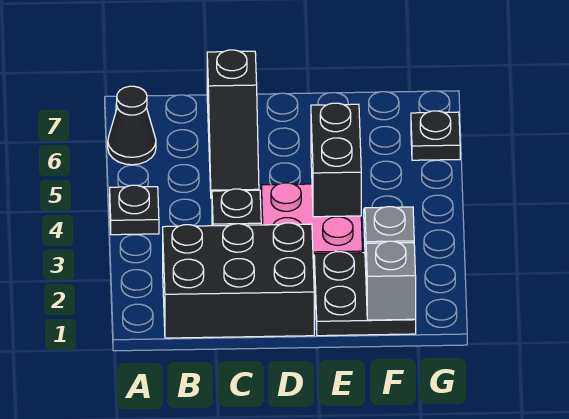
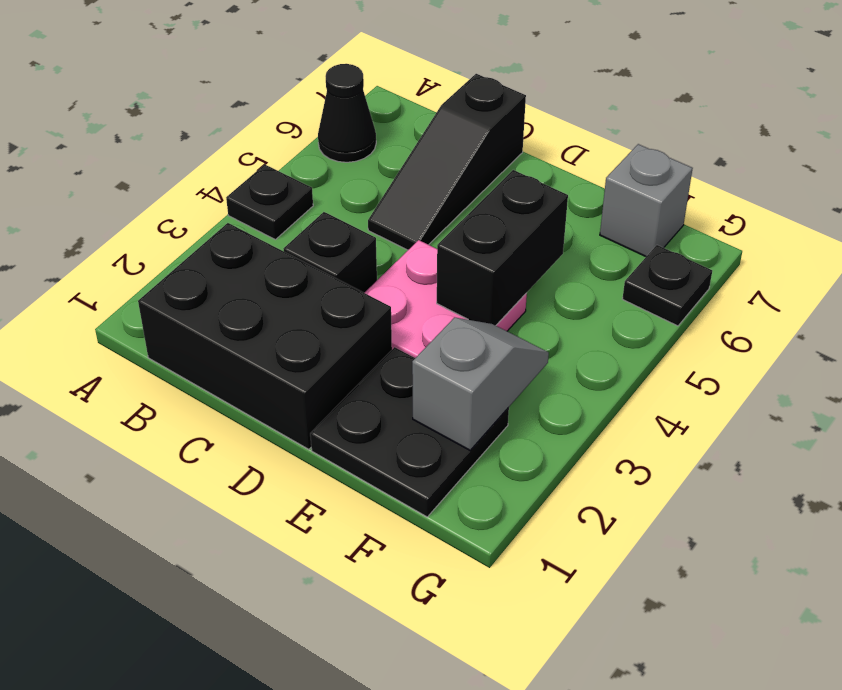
grey brick F1 level 2 -> grey brick F7 level 1

